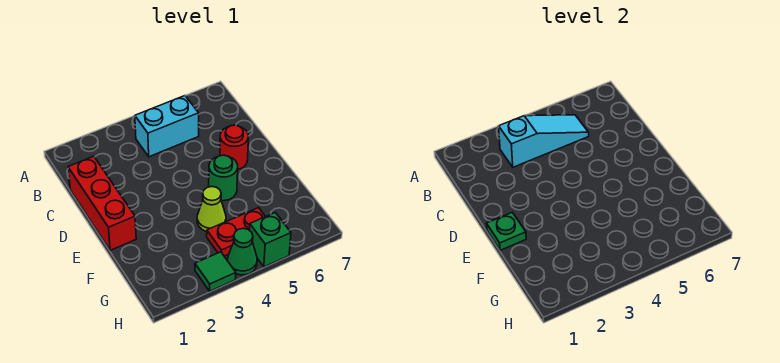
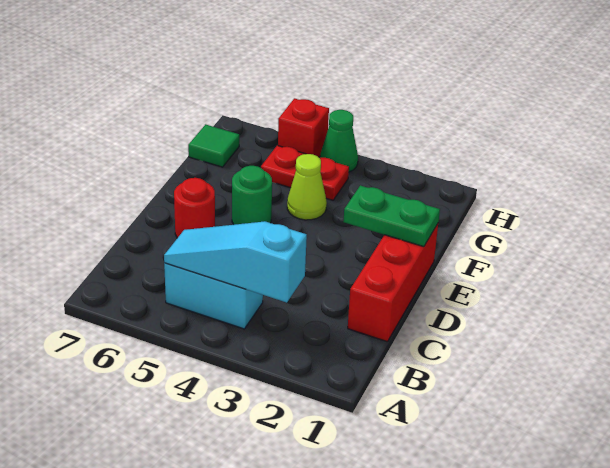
green plate E1 level 2 -> green plate E1:E2 level 2
green tile H3 level 1 -> green tile G7 level 1
green brick H5 level 1 -> red brick H5 level 1

